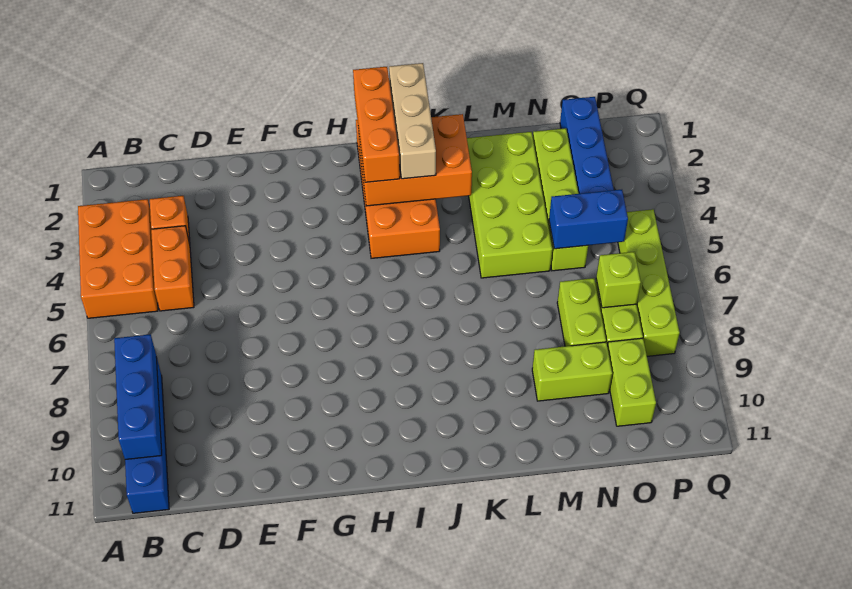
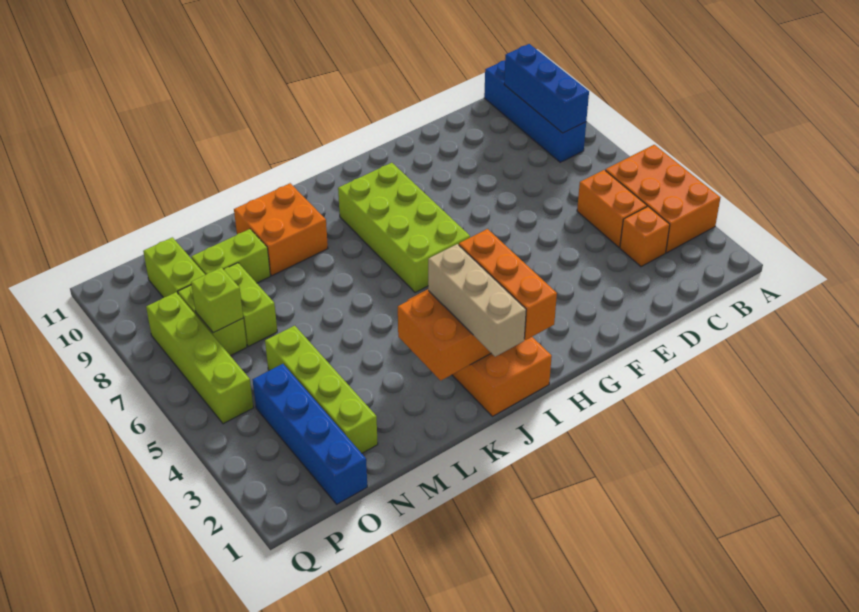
none -> orange brick K9:L10 level 1
lime brick L2:M5 level 1 -> lime brick H6:I9 level 1
blue brick N5:O5 level 2 -> none

